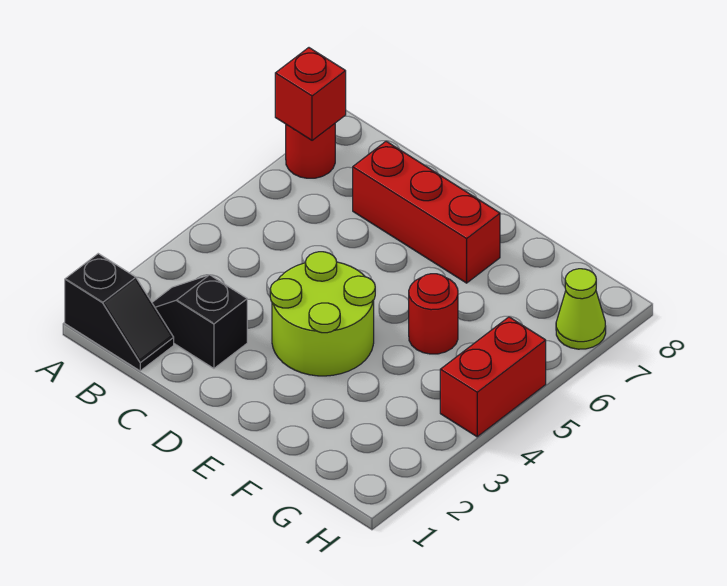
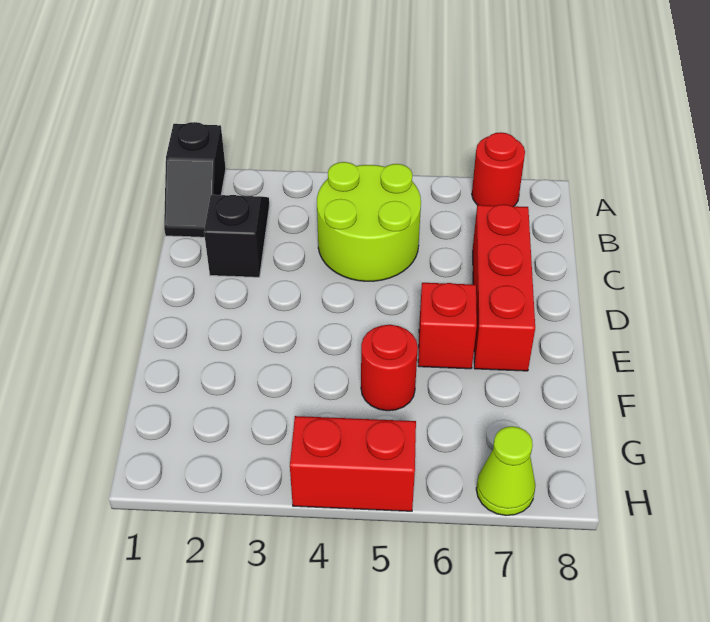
red brick A7 level 2 -> red brick E6 level 1
lime round brick D3:E4 level 1 -> lime round brick B4:C5 level 1

